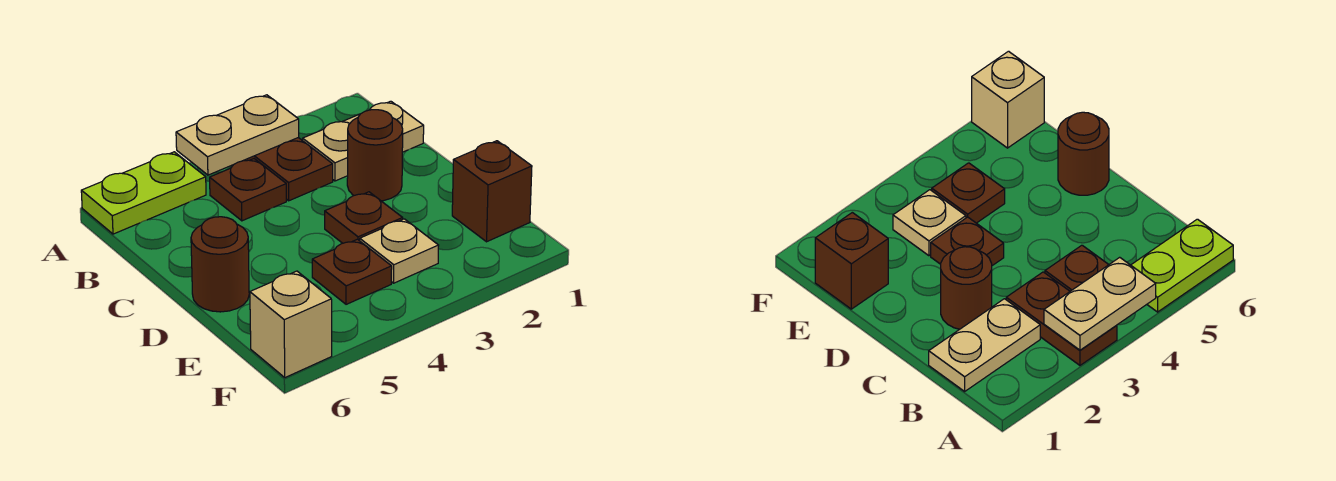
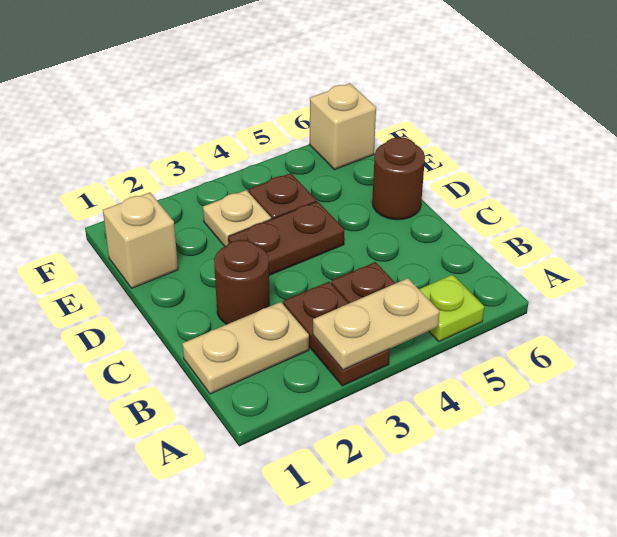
lime plate A5:A6 level 1 -> lime plate A5 level 1
brown plate D3 level 1 -> brown plate D3:D4 level 1
brown brick E1 level 1 -> tan brick E1 level 1

